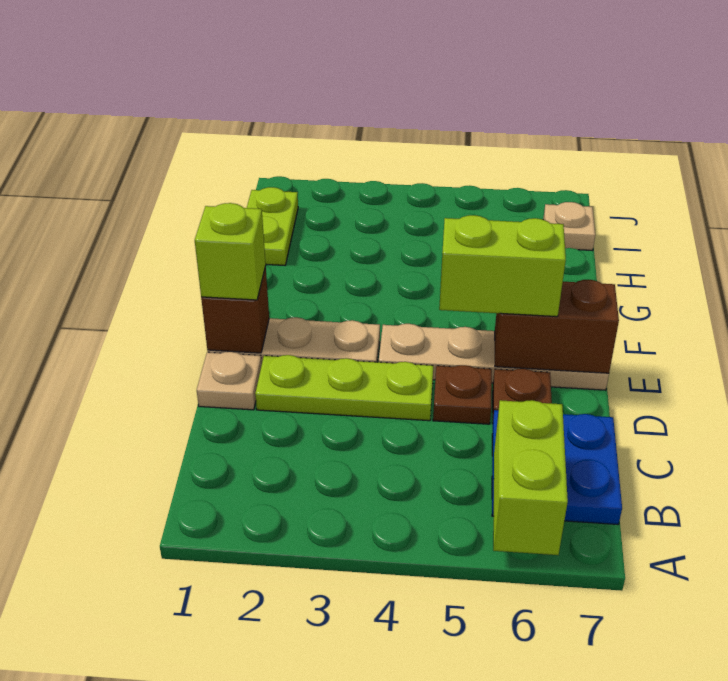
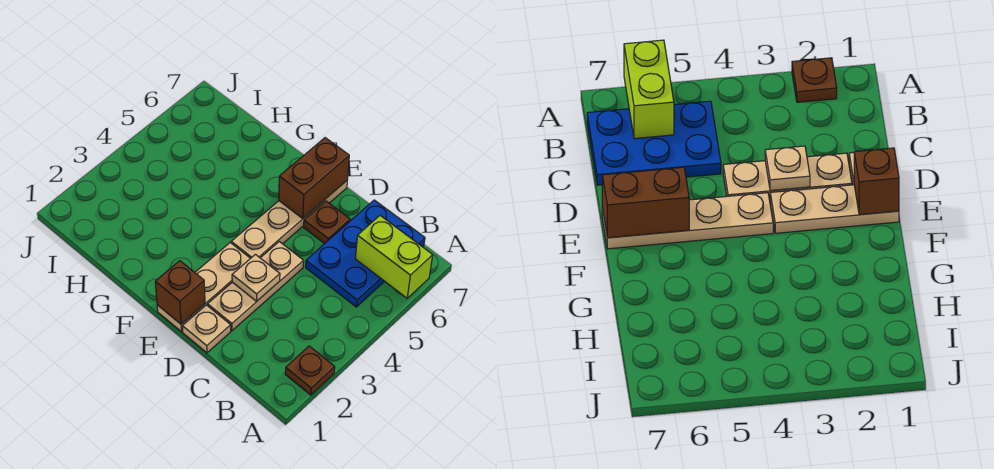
blue plate B6:C7 level 1 -> blue plate B5:C7 level 1
lime plate D2:D4 level 1 -> tan plate D2:D4 level 1
brown plate D5 level 1 -> brown plate A2 level 1
lime brick E1 level 3 -> none
lime brick E5:E6 level 3 -> none
lime plate H1:I1 level 1 -> none
tan plate I7 level 1 -> tan plate D3 level 2

